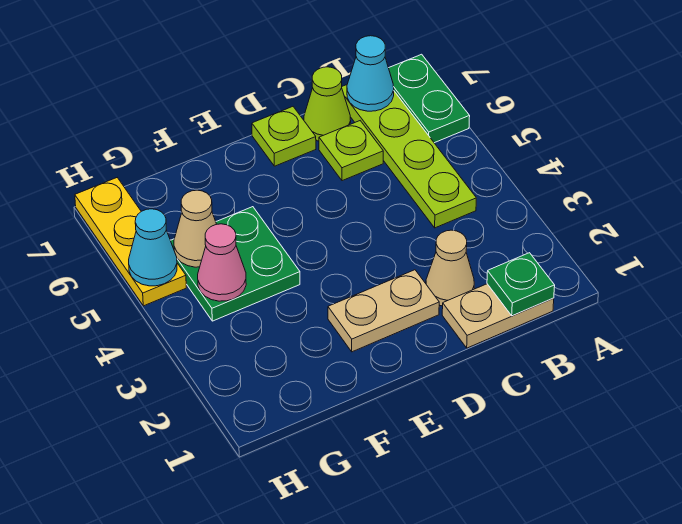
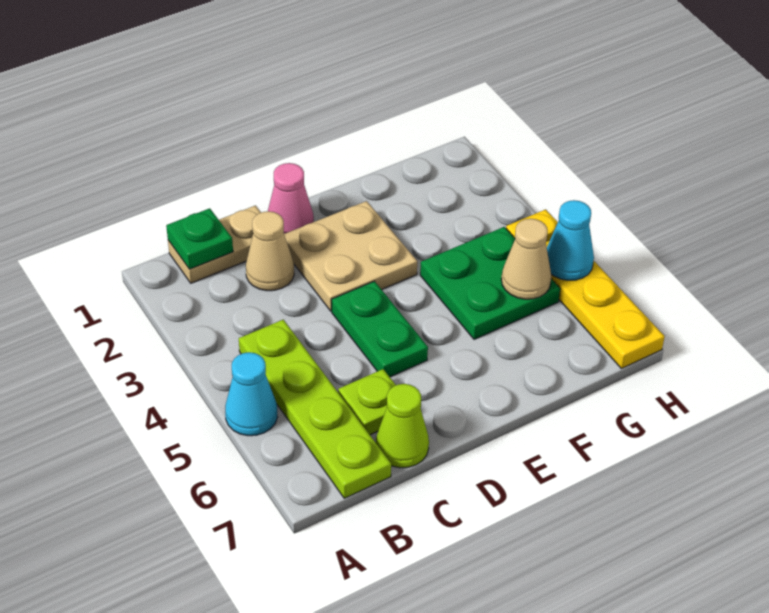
green plate A6:A7 level 1 -> green plate D4:D5 level 1
cyan cone B7 level 2 -> cyan cone A5 level 1
tan plate D2:E2 level 1 -> tan plate D2:E3 level 1
lime plate D7 level 1 -> none
pink cone G4 level 2 -> pink cone D1 level 1
yellow plate H5:H7 level 1 -> yellow plate H4:H7 level 1

